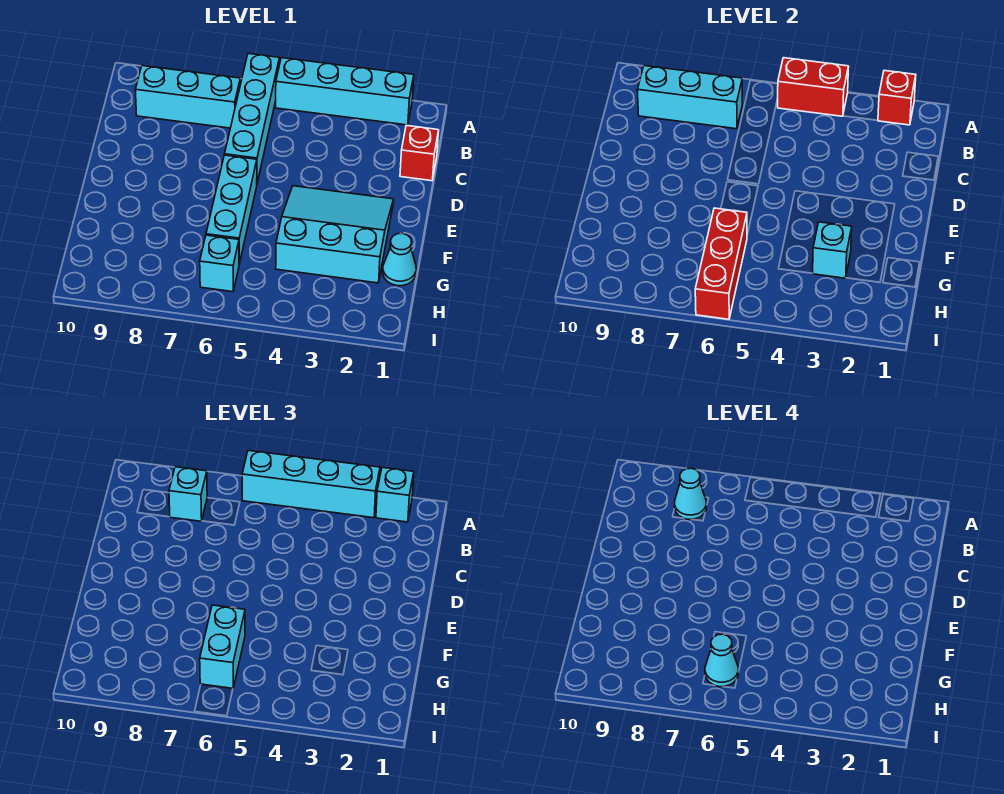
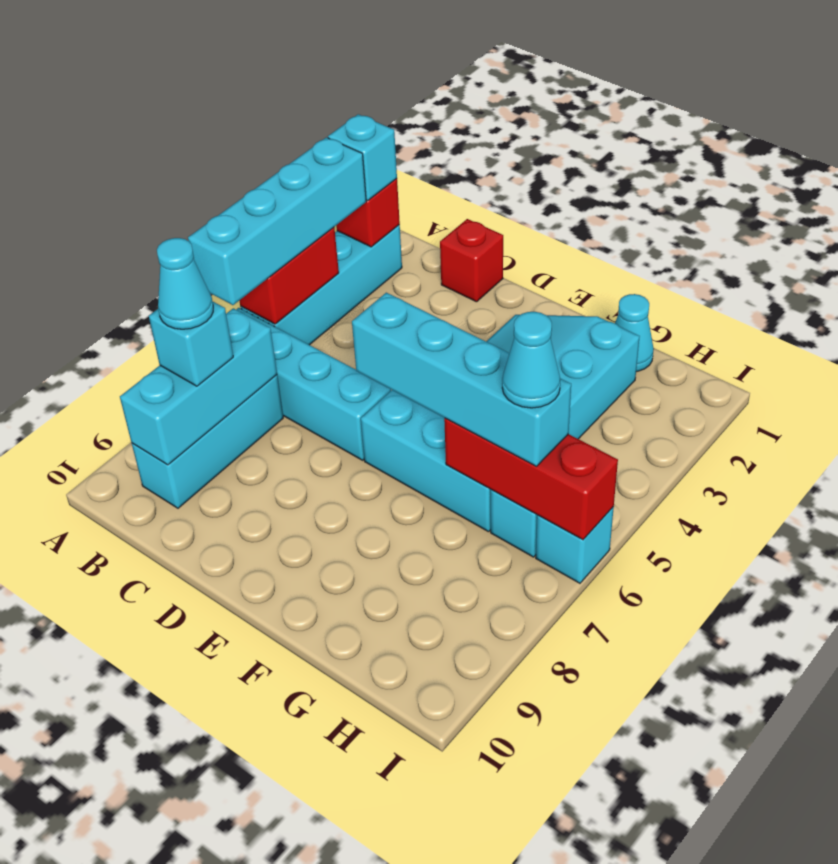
cyan brick G3 level 2 -> cyan brick I6 level 1
cyan brick G6:H6 level 3 -> cyan brick E6:H6 level 3

